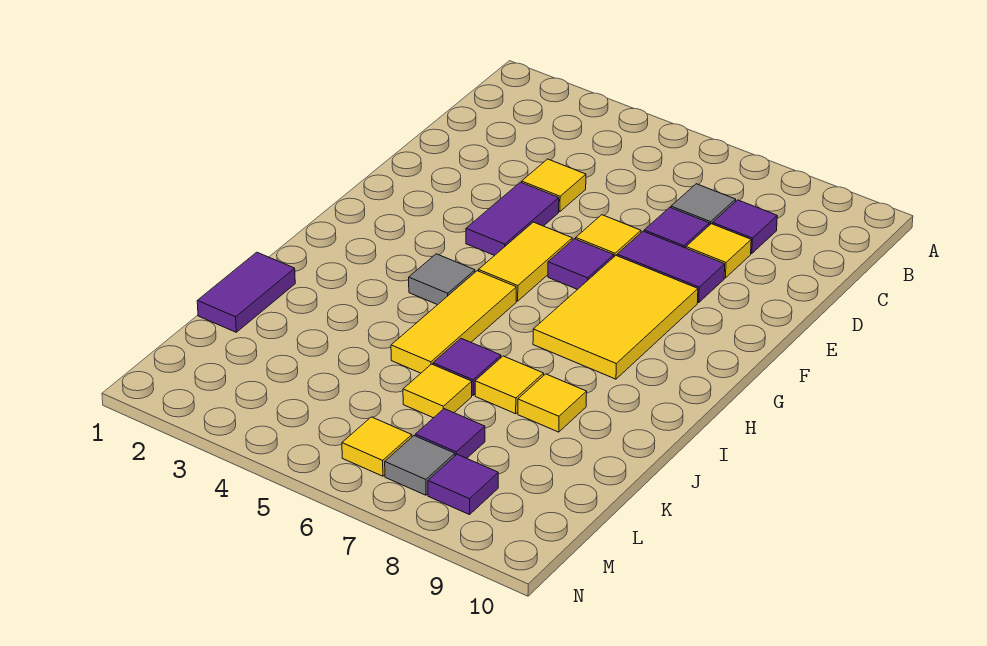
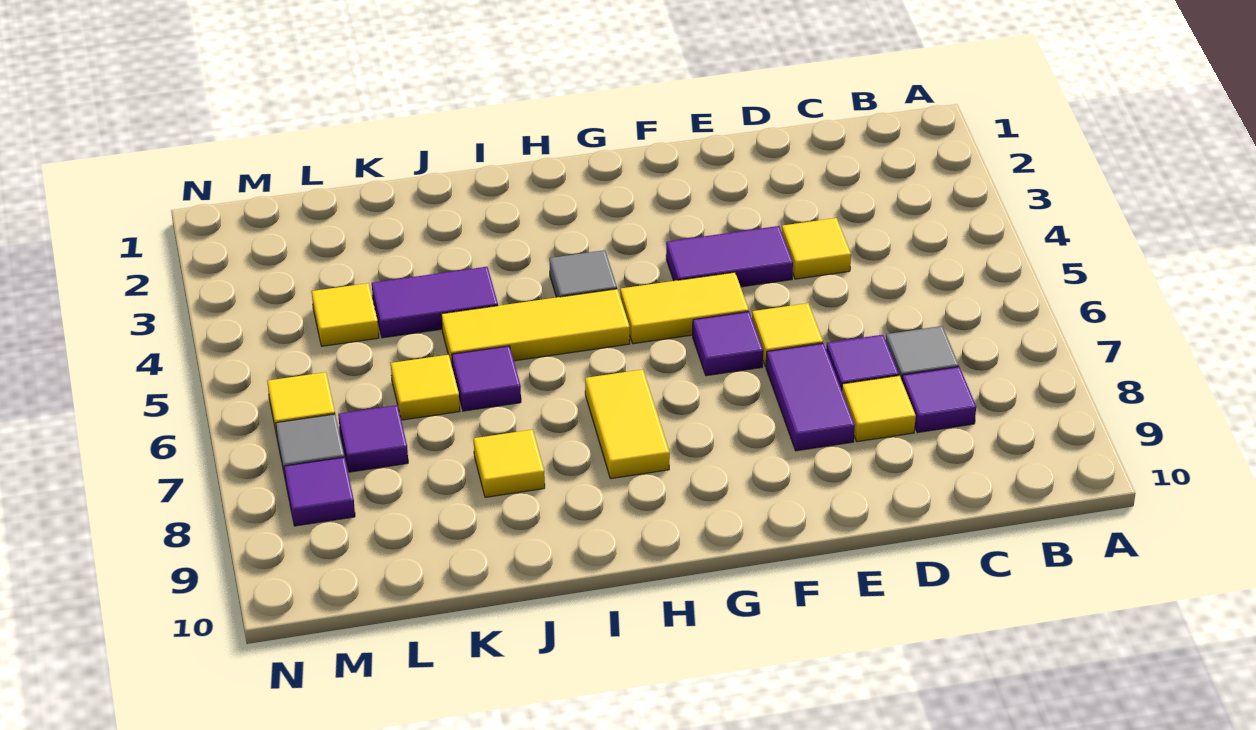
yellow tile F7:H8 level 1 -> yellow tile H7:H8 level 1
purple tile J1:K1 level 1 -> purple tile J4:K4 level 1
yellow tile J7 level 1 -> yellow tile L4 level 1

